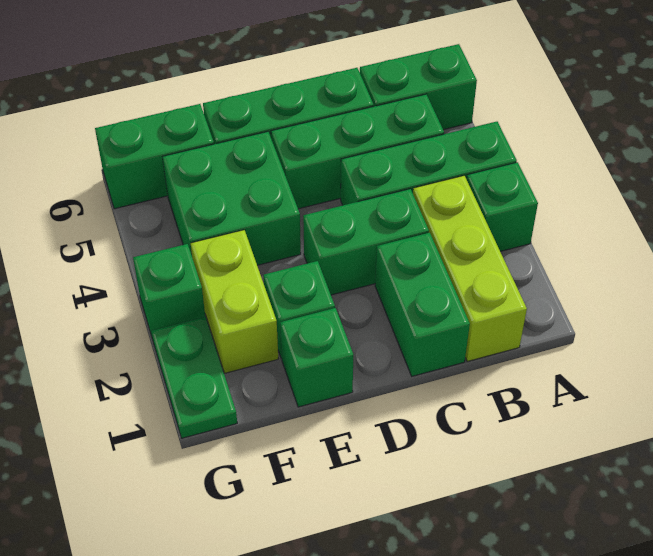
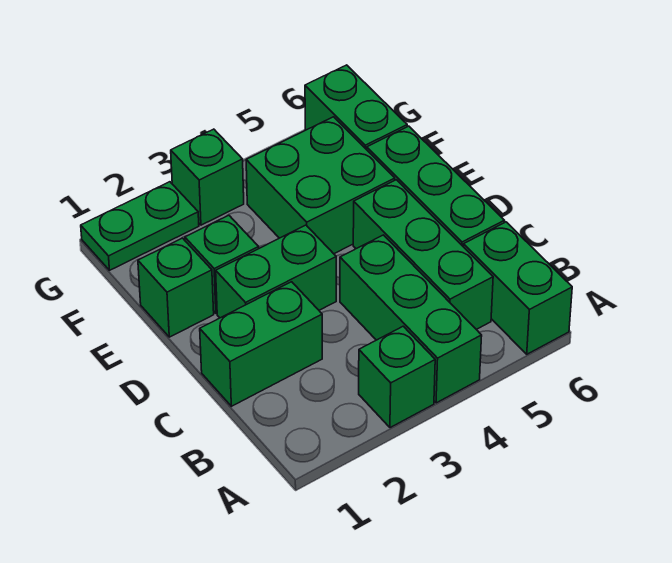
lime brick B1:B3 level 1 -> none
green brick C3:D3 level 1 -> green brick D2:D3 level 1
lime brick F2:F3 level 1 -> none

